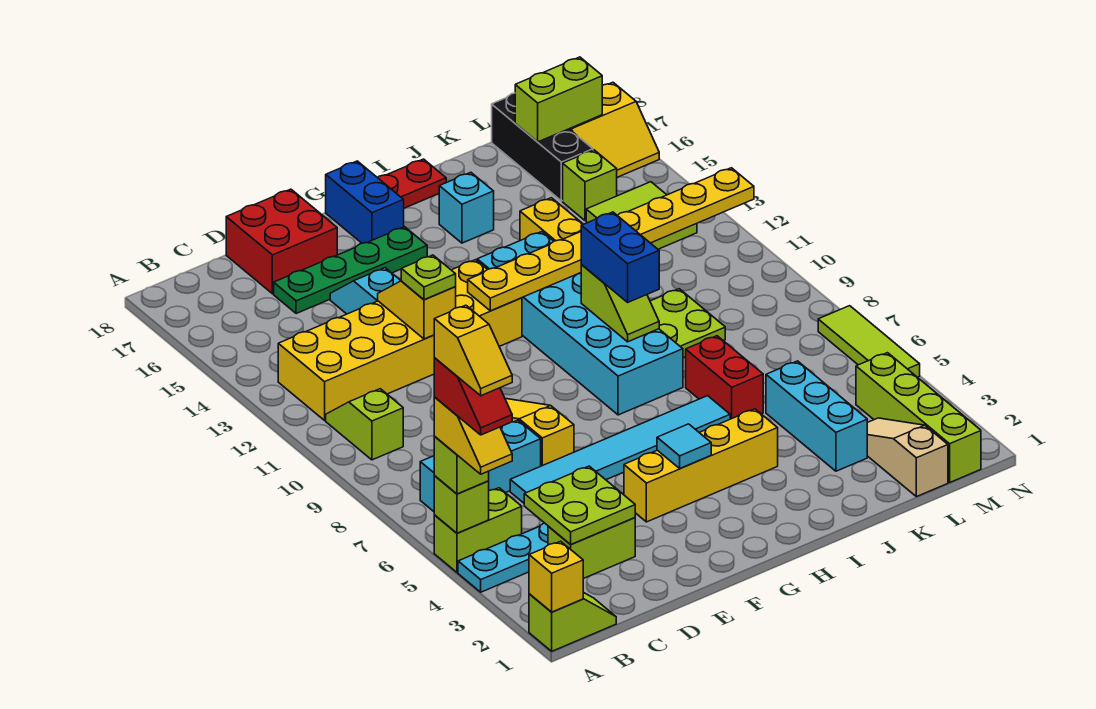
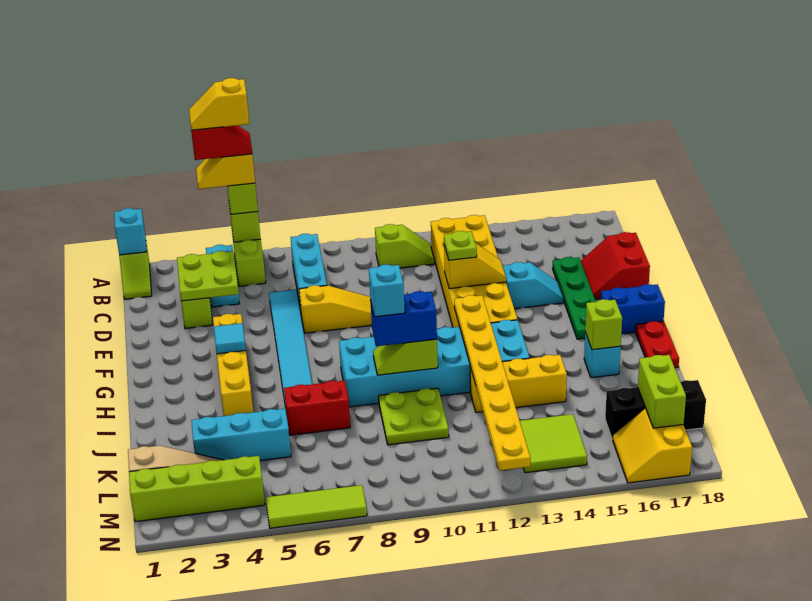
yellow brick A1 level 2 -> cyan brick A1 level 2
red slope A4:A5 level 5 top 5 -> red slope A4:A5 level 5 top 4
red brick D17:E18 level 1 -> red slope D17:E18 level 1 top 18
none -> cyan brick I9 level 4
lime brick L15 level 1 -> lime brick I16 level 2

